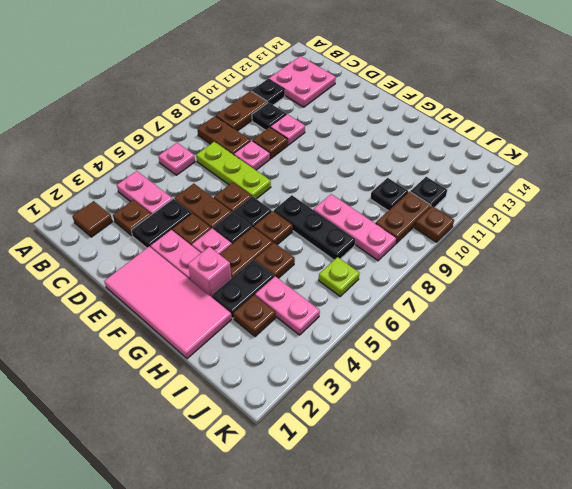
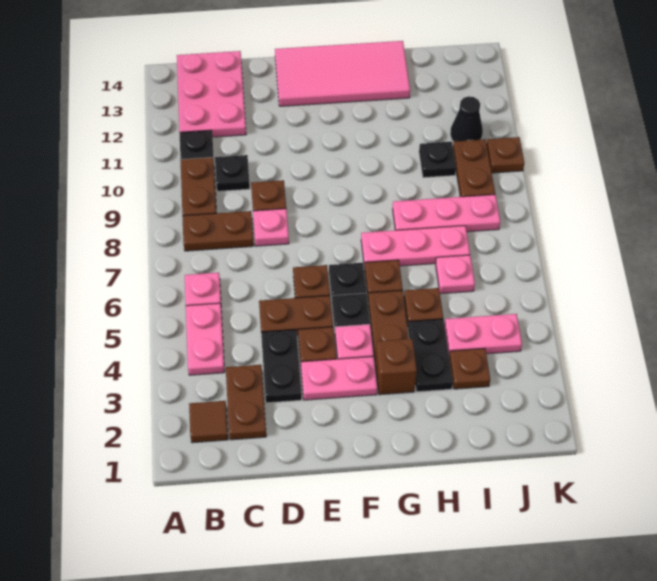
pink plate B4:C4 level 1 -> pink plate B4:B5 level 1
pink plate B12:C13 level 1 -> pink plate B12:C14 level 1
brown plate C3 level 1 -> brown plate C2:C3 level 1
lime plate C7:E7 level 1 -> none
pink plate D10 level 1 -> pink plate I6 level 1
pink tile E1:H2 level 1 -> pink tile E13:H14 level 1
pink brick G3 level 1 -> brown brick G3 level 1
black plate G7:I7 level 1 -> pink plate G7:I7 level 1
lime plate J6 level 1 -> none
black plate J11 level 1 -> black cone J11 level 1

